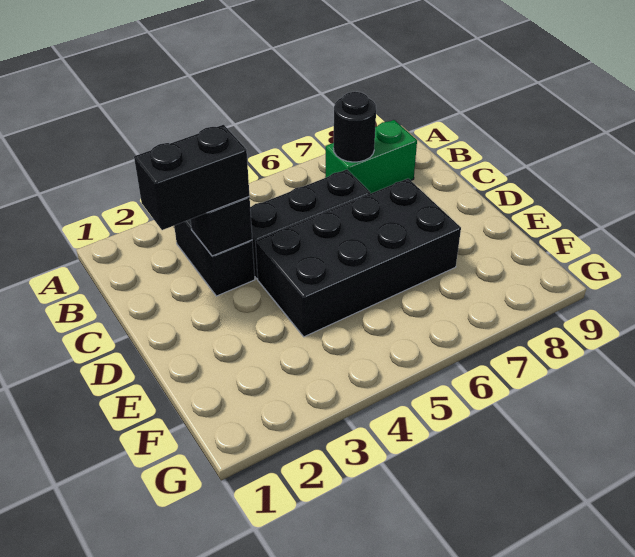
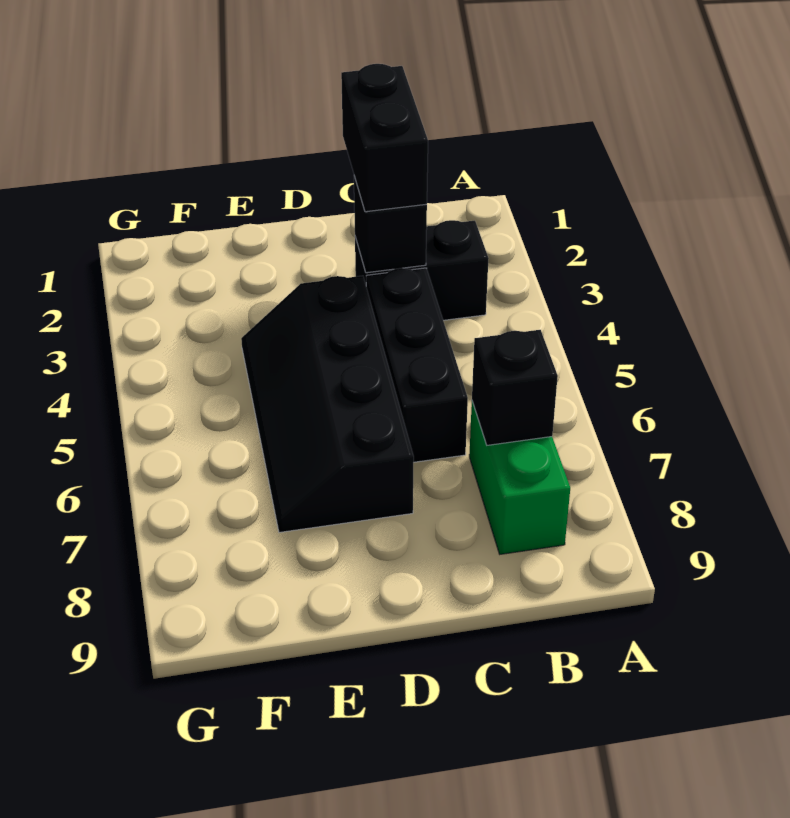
black round brick B7 level 2 -> black brick B7 level 2
black brick D4:E7 level 1 -> black slope D4:E7 level 1 top D

